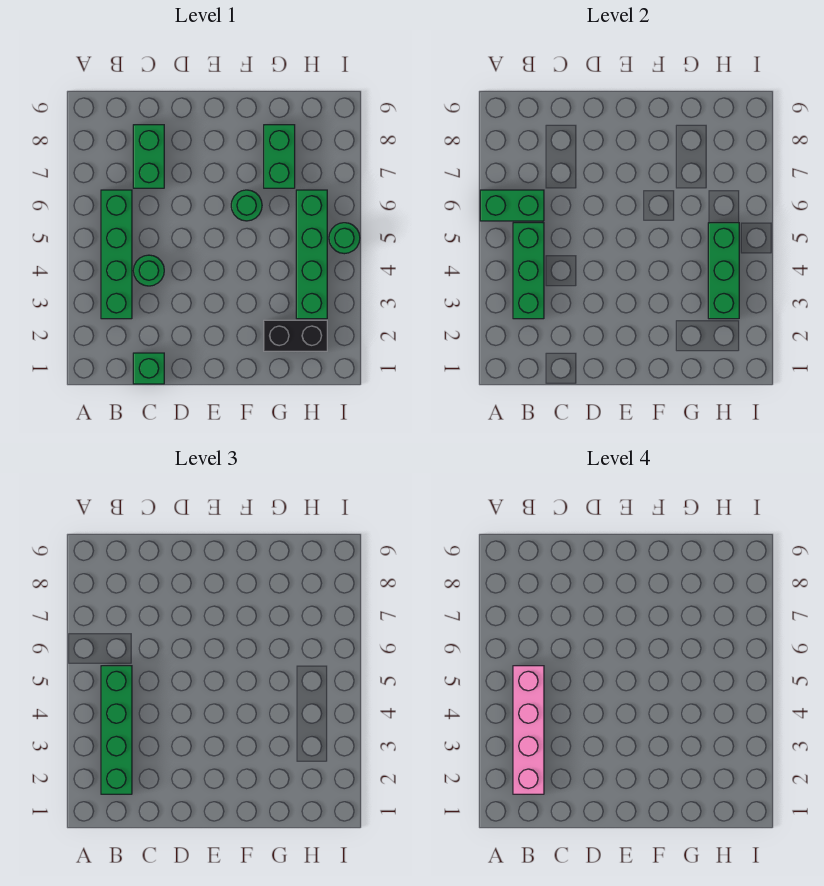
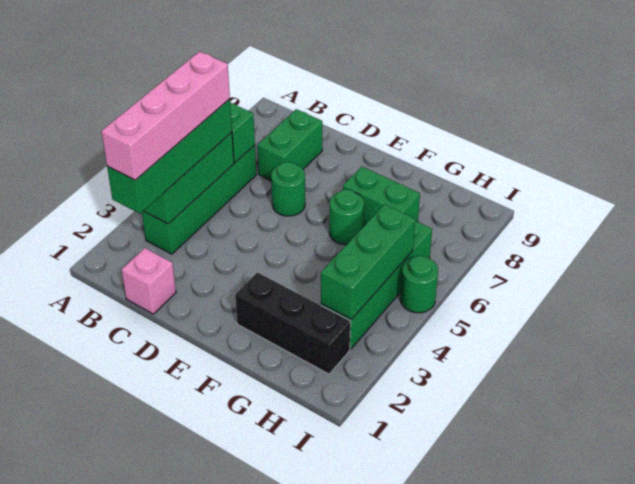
green brick C1 level 1 -> pink brick C1 level 1
green round brick C4 level 1 -> green round brick D6 level 1
black brick G2:H2 level 1 -> black brick F2:H2 level 1
green brick G7:G8 level 1 -> green brick F7:G7 level 1

